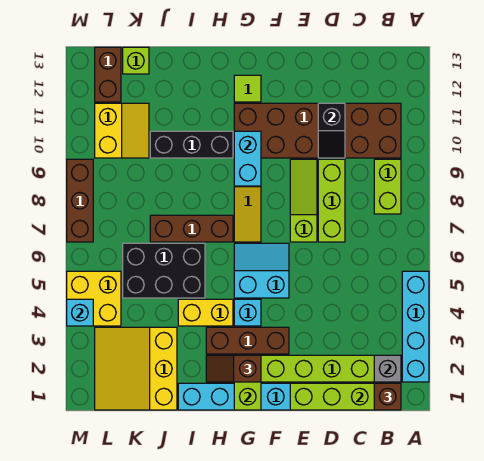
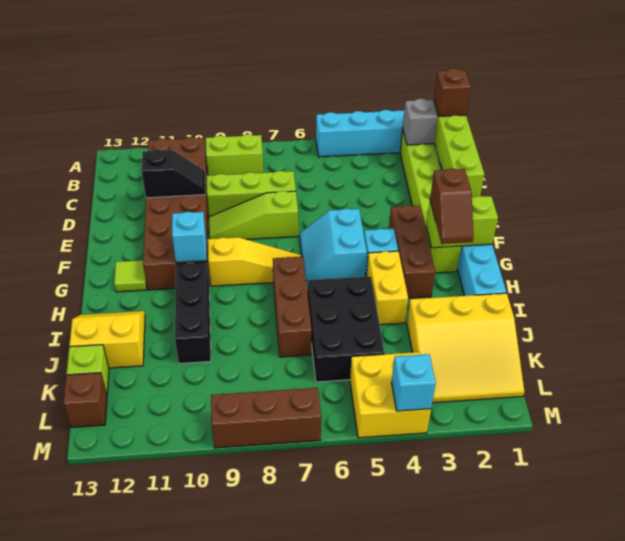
cyan brick G9:G10 level 2 -> cyan brick G10 level 2
yellow slope K10:L11 level 1 top L -> yellow slope I12:J13 level 1 top J
brown brick L12:L13 level 1 -> brown brick L13 level 1

